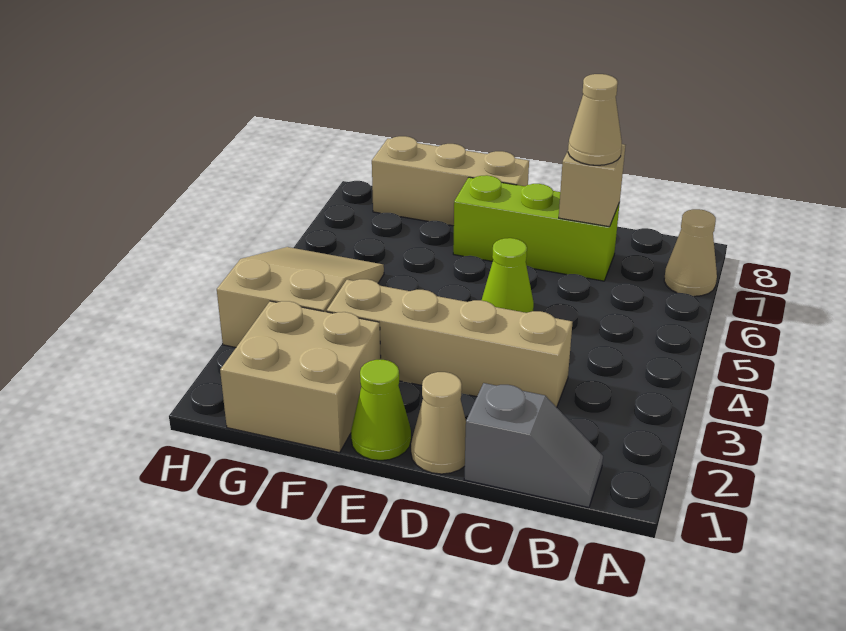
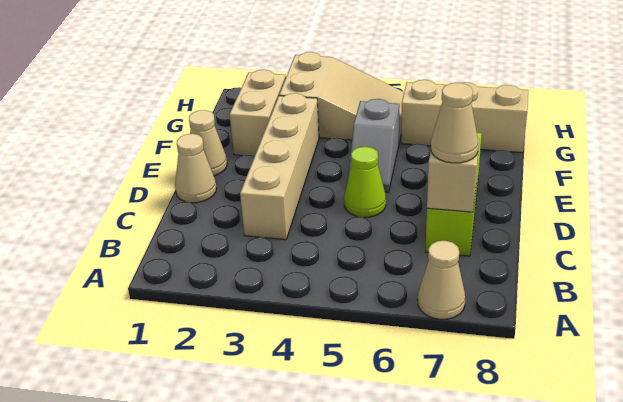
grey slope B1:C1 level 1 top C -> grey slope E5:F5 level 1 top F
lime cone E1 level 1 -> tan cone E1 level 1
tan brick E8:G8 level 1 -> tan brick G6:G8 level 1
tan brick F1:G2 level 1 -> tan brick F2:G2 level 1

